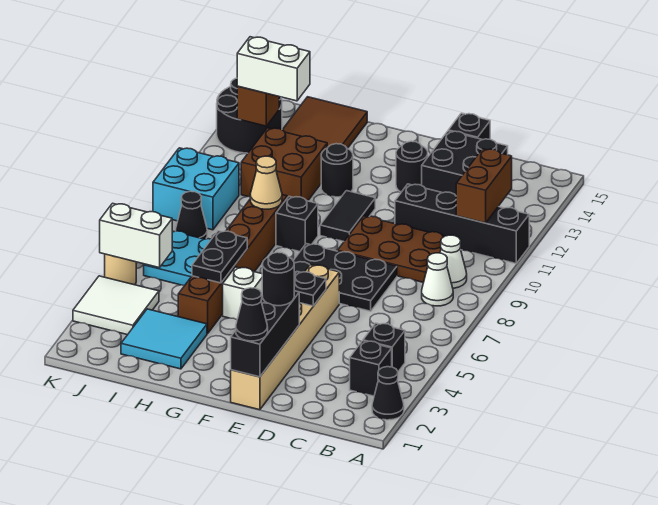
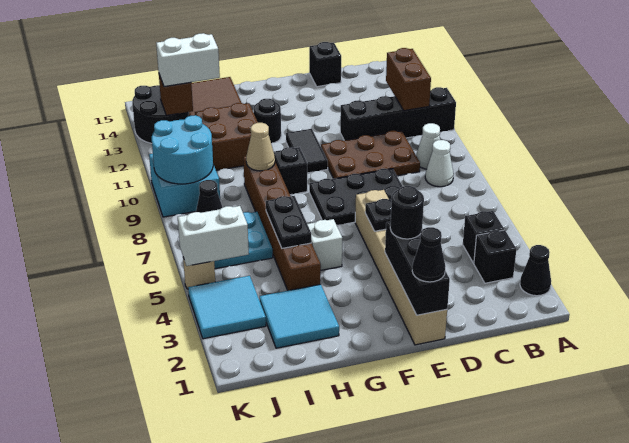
black brick C13:D14 level 1 -> none
black round brick E13 level 1 -> none
white tile J3:K4 level 1 -> cyan tile J3:K4 level 1
none -> cyan round brick J9:K10 level 2

